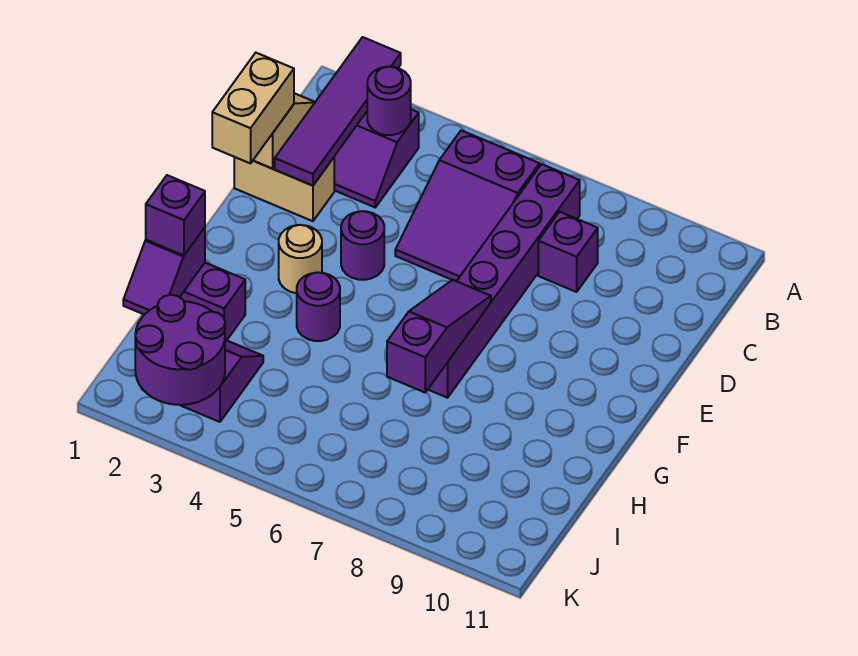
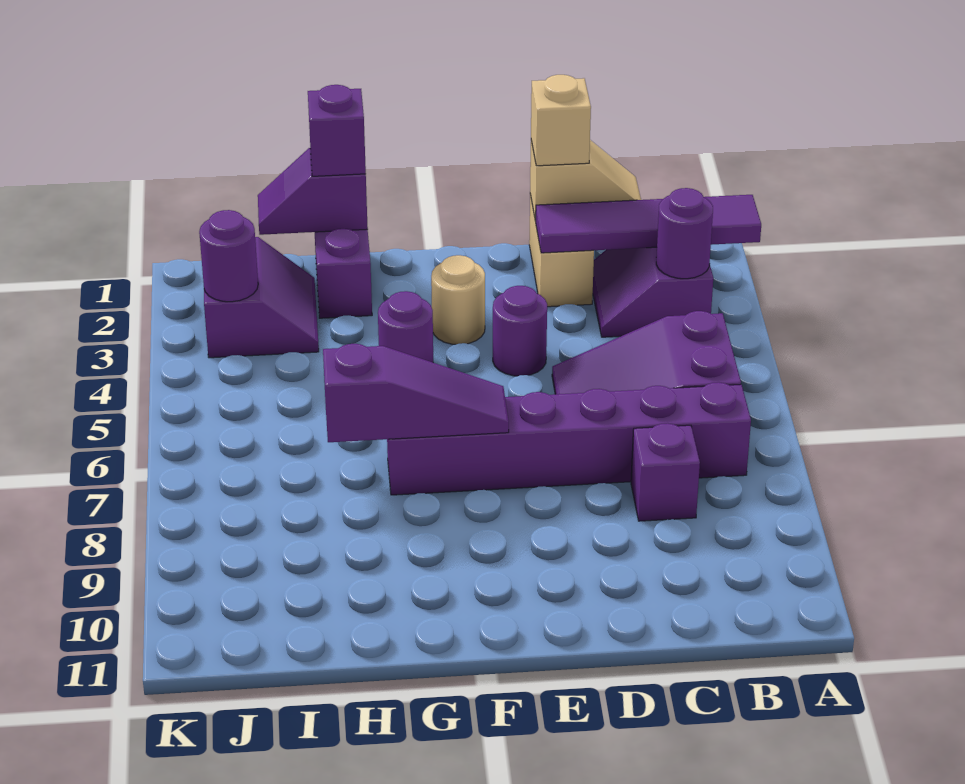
tan brick D1:E1 level 3 -> tan brick D1 level 3
purple round brick J2:K3 level 2 -> purple round brick J3 level 2

